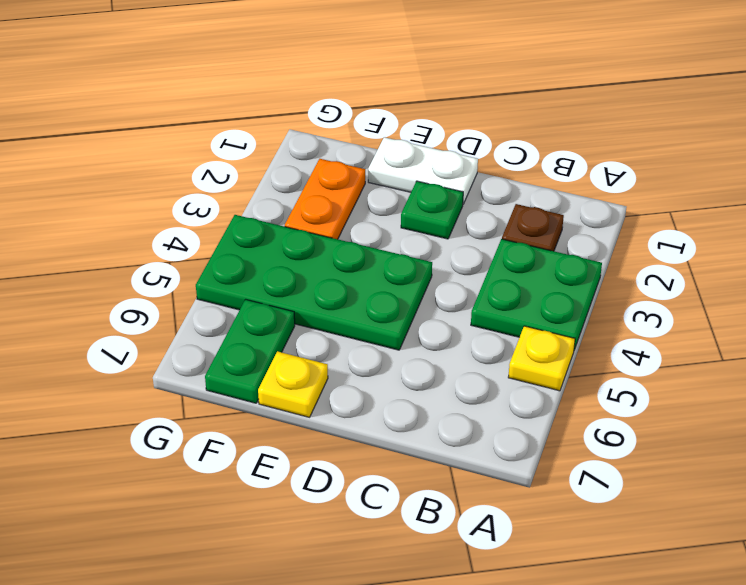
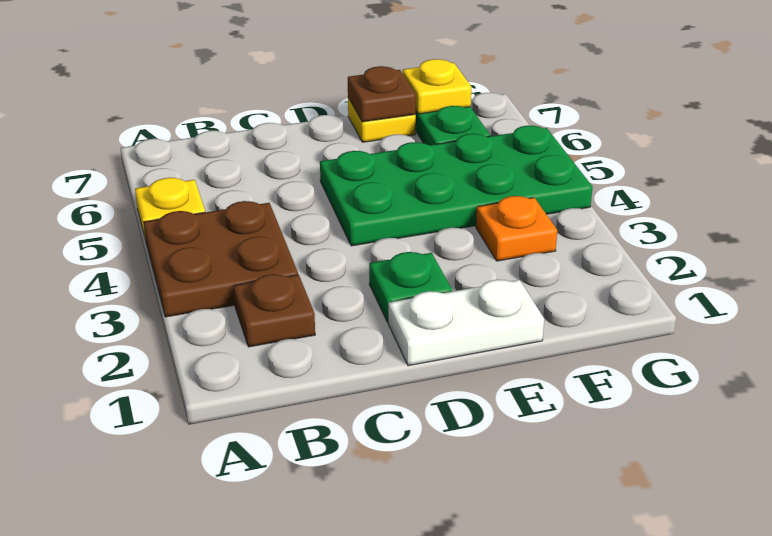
green plate A3:B4 level 1 -> brown plate A3:B4 level 1
none -> brown plate E7 level 2
orange plate F2:F3 level 1 -> orange plate F3 level 1
none -> yellow plate F7 level 2

